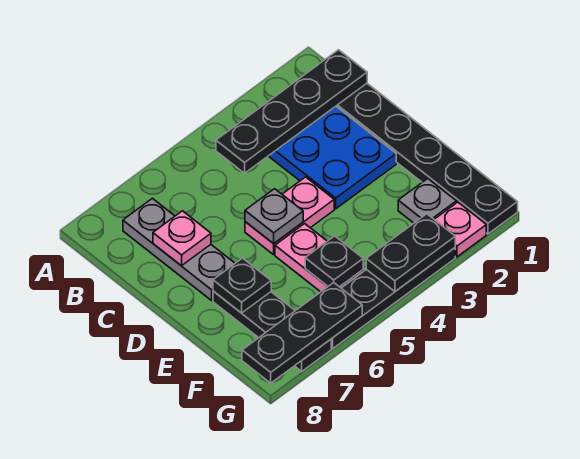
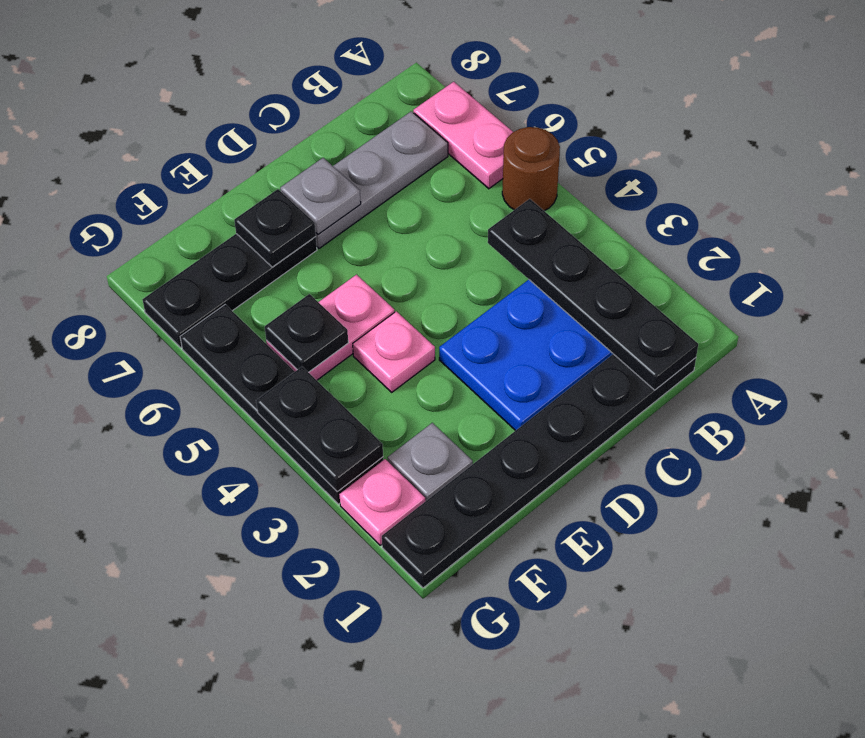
none -> brown round brick A5 level 1
pink plate C7 level 2 -> pink plate E4 level 1
pink plate D4:D5 level 1 -> pink plate A6:A7 level 1
grey plate D5 level 2 -> grey plate D7 level 2
black plate G6:G8 level 2 -> none

